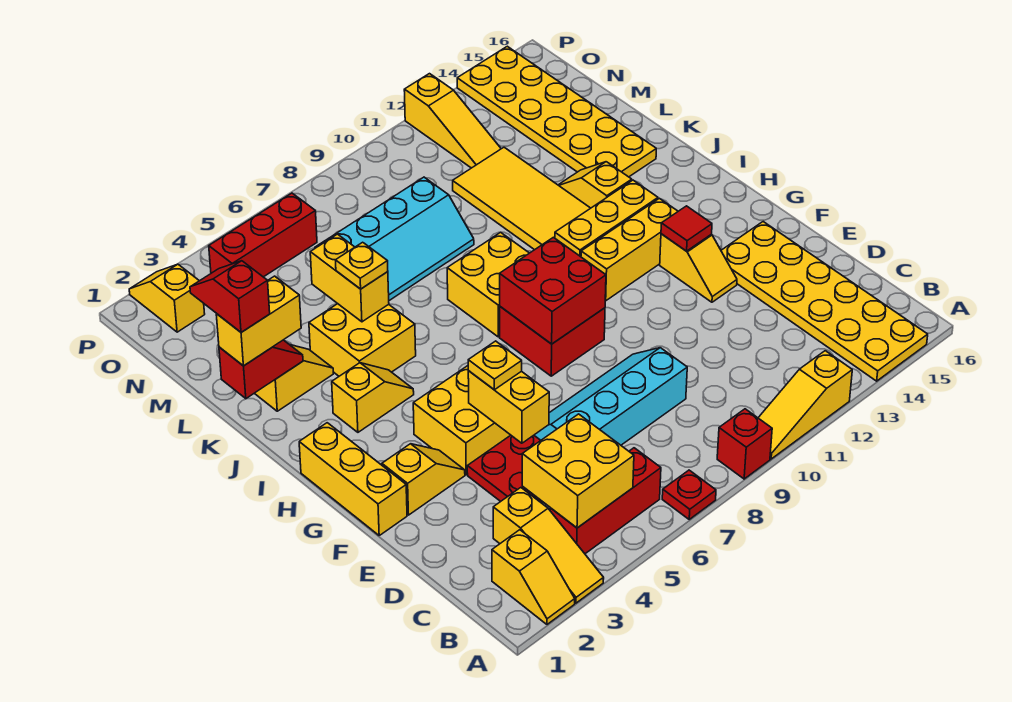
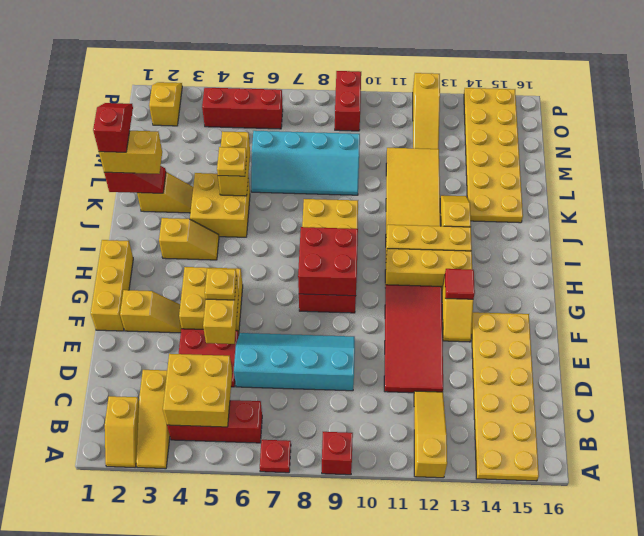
yellow slope A10:A12 level 1 top 12 -> yellow slope A12:C12 level 1 top A
none -> red tile D11:G12 level 1
none -> red brick O9:P9 level 1

